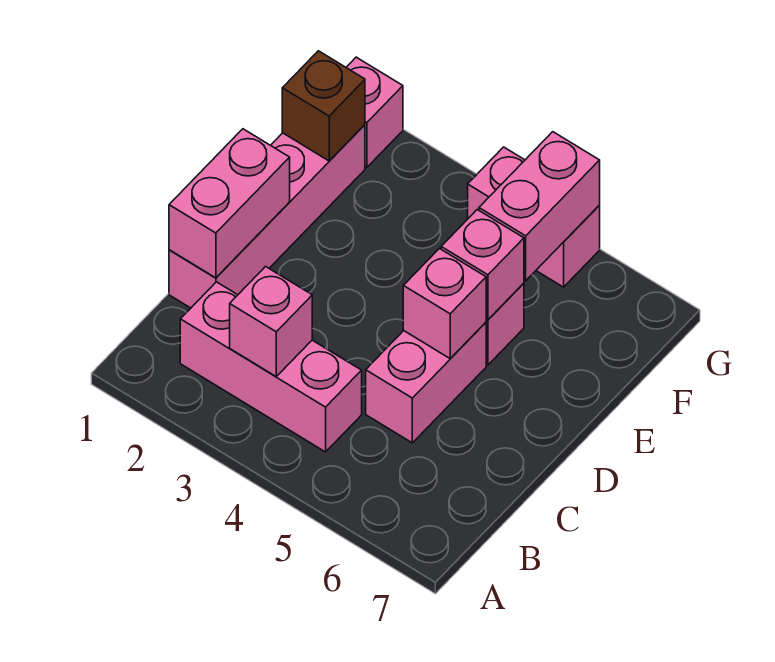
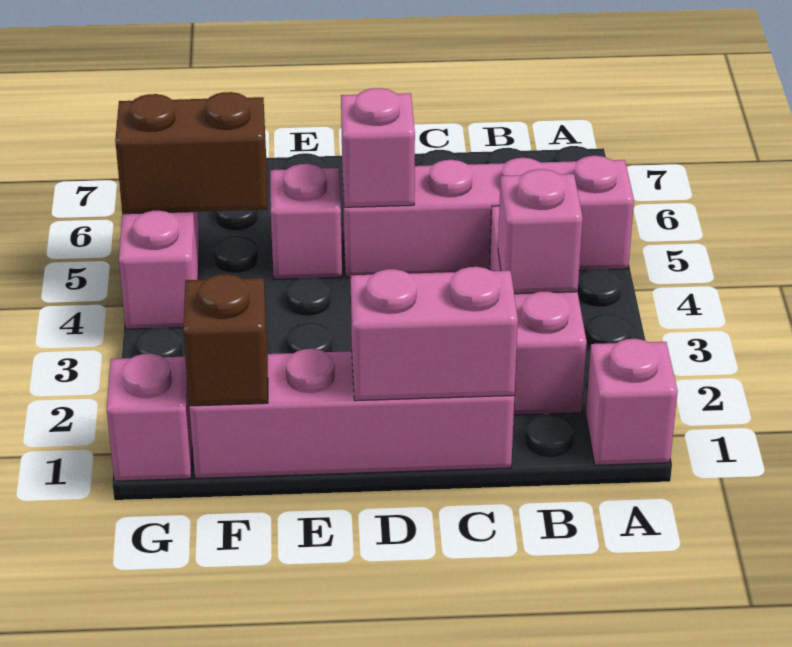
pink brick C5:D5 level 1 -> pink brick A5:D5 level 1
pink brick E5 level 2 -> pink brick A1 level 1
pink brick F5:G5 level 2 -> brown brick F5:G5 level 2

